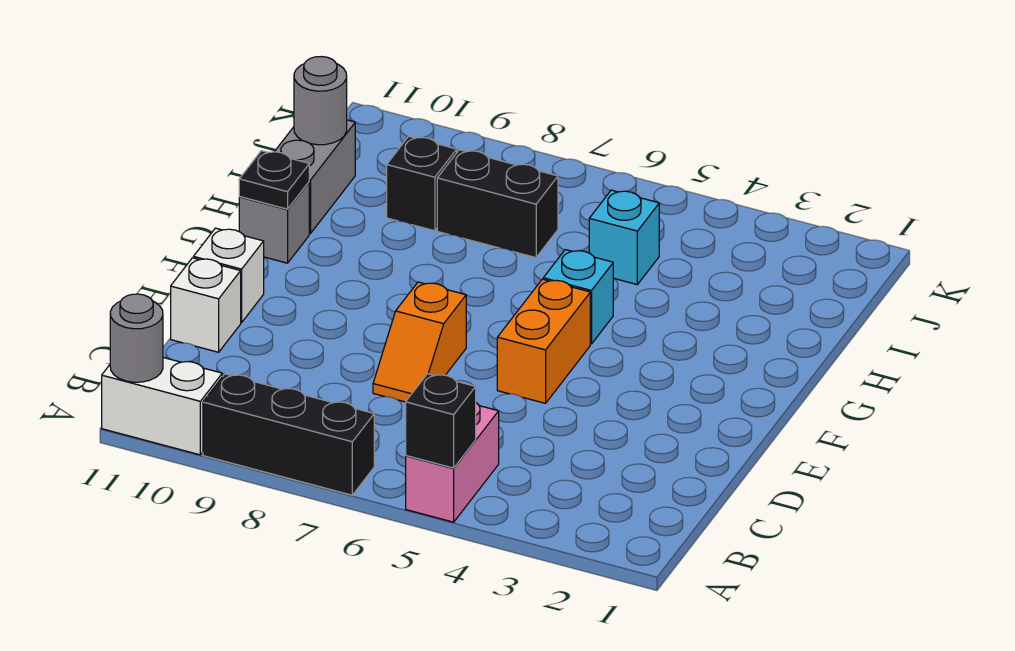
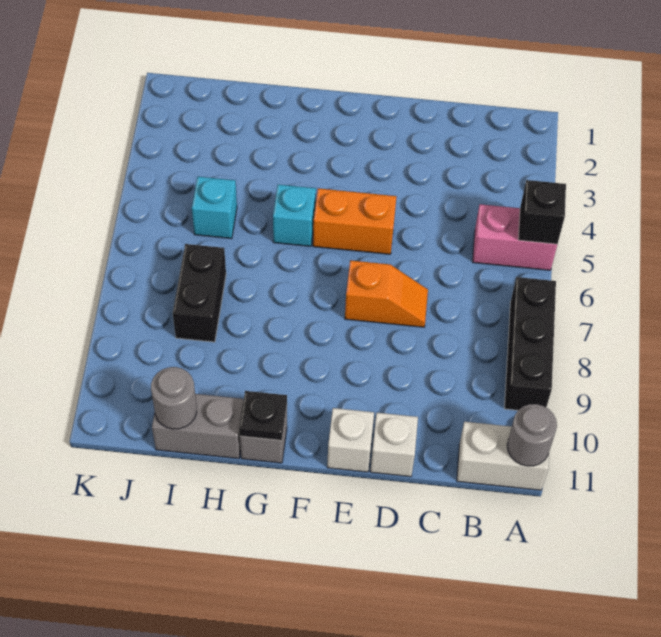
white brick A10:A11 level 1 -> white brick A11:B11 level 1
black brick I9 level 1 -> none

